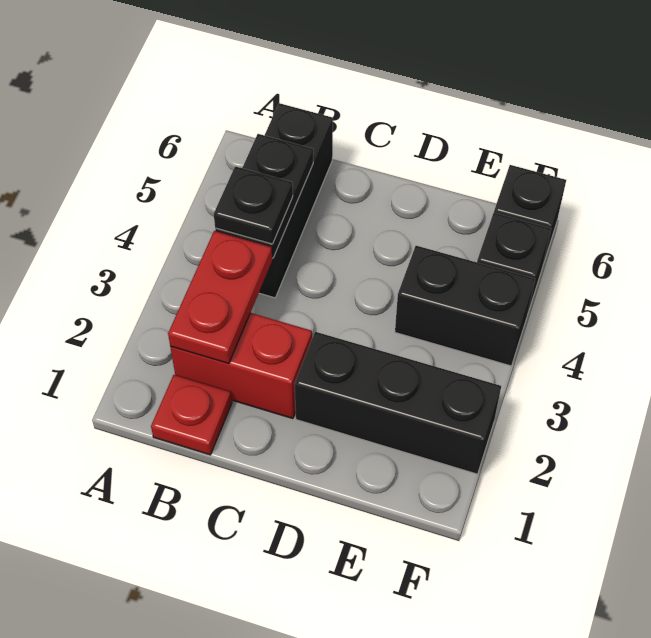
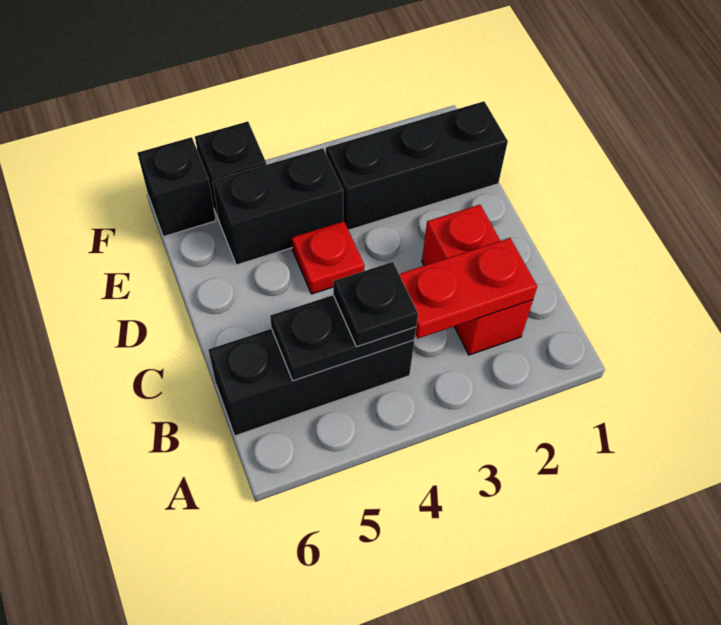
red plate B1 level 1 -> red plate D4 level 1
black brick D2:F2 level 1 -> black brick E1:E3 level 1
black brick E4:F4 level 1 -> black brick E4:E5 level 1

